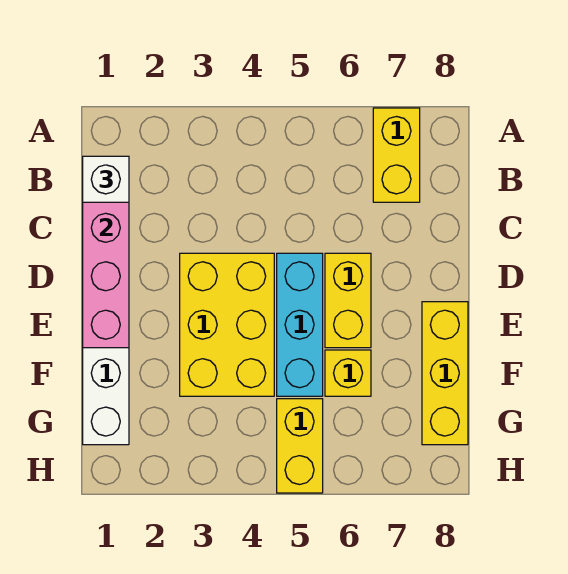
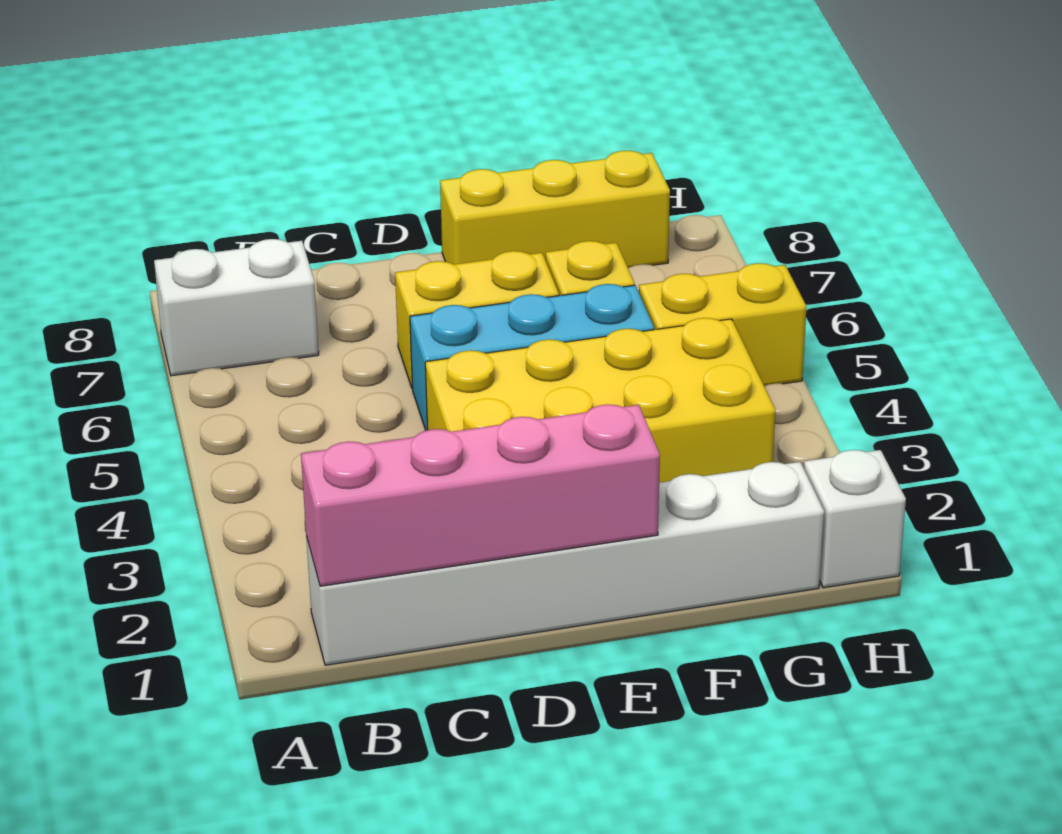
yellow brick A7:B7 level 1 -> white brick A7:B7 level 1
white brick B1 level 3 -> white brick H1 level 1
yellow brick D3:F4 level 1 -> yellow brick D3:G4 level 1

